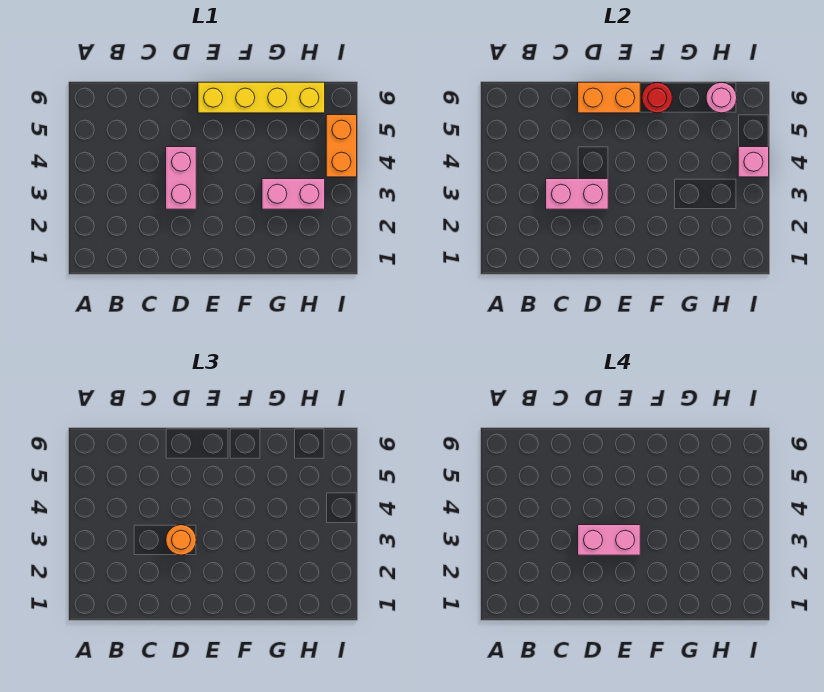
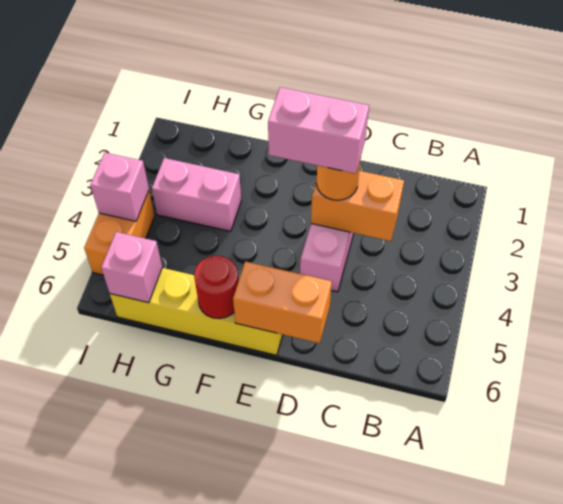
pink brick C3:D3 level 2 -> orange brick C3:D3 level 2
pink round brick H6 level 2 -> pink brick H6 level 2

